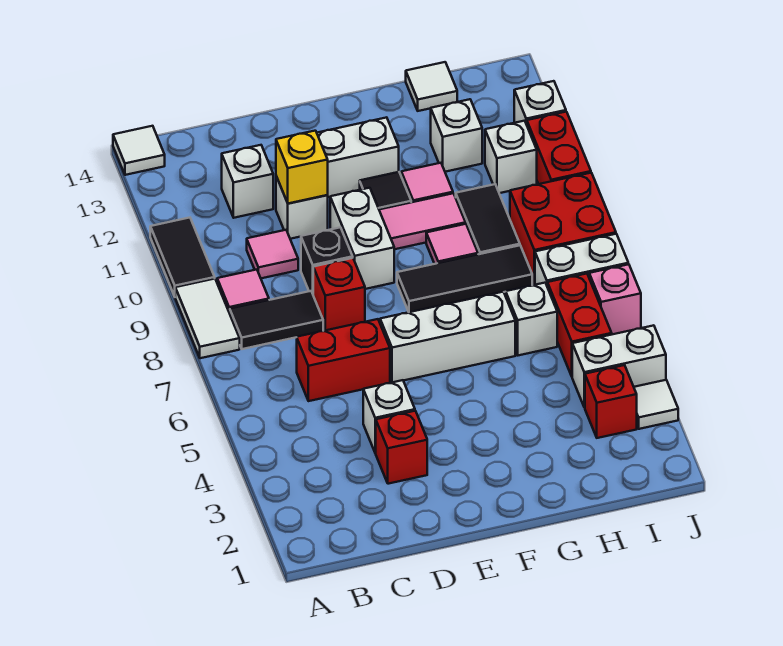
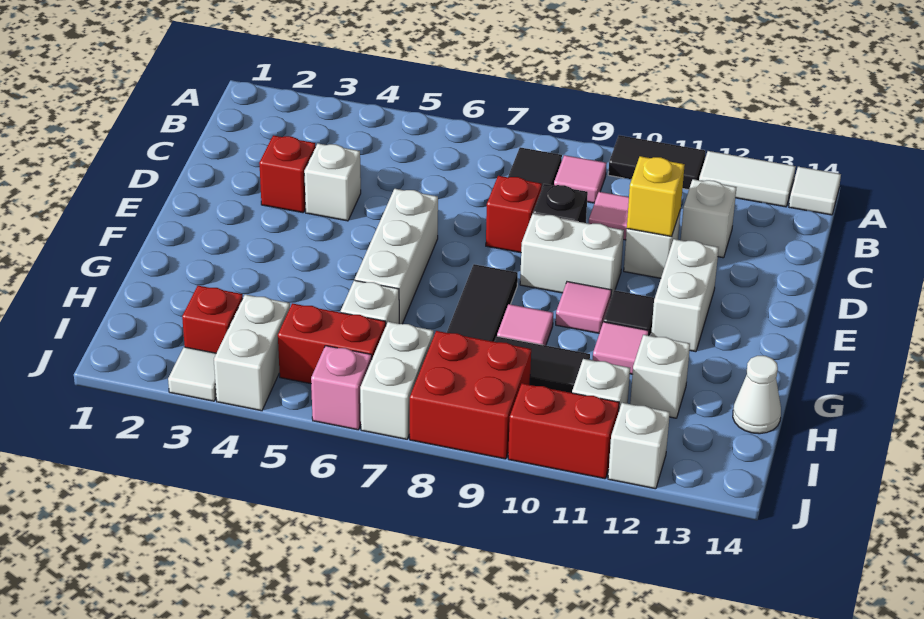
white tile A8:A9 level 1 -> white tile A12:A13 level 1
red brick C6:D6 level 1 -> none
pink tile F10:G10 level 1 -> pink tile F10 level 1
white tile H14 level 1 -> white cone H14 level 1

